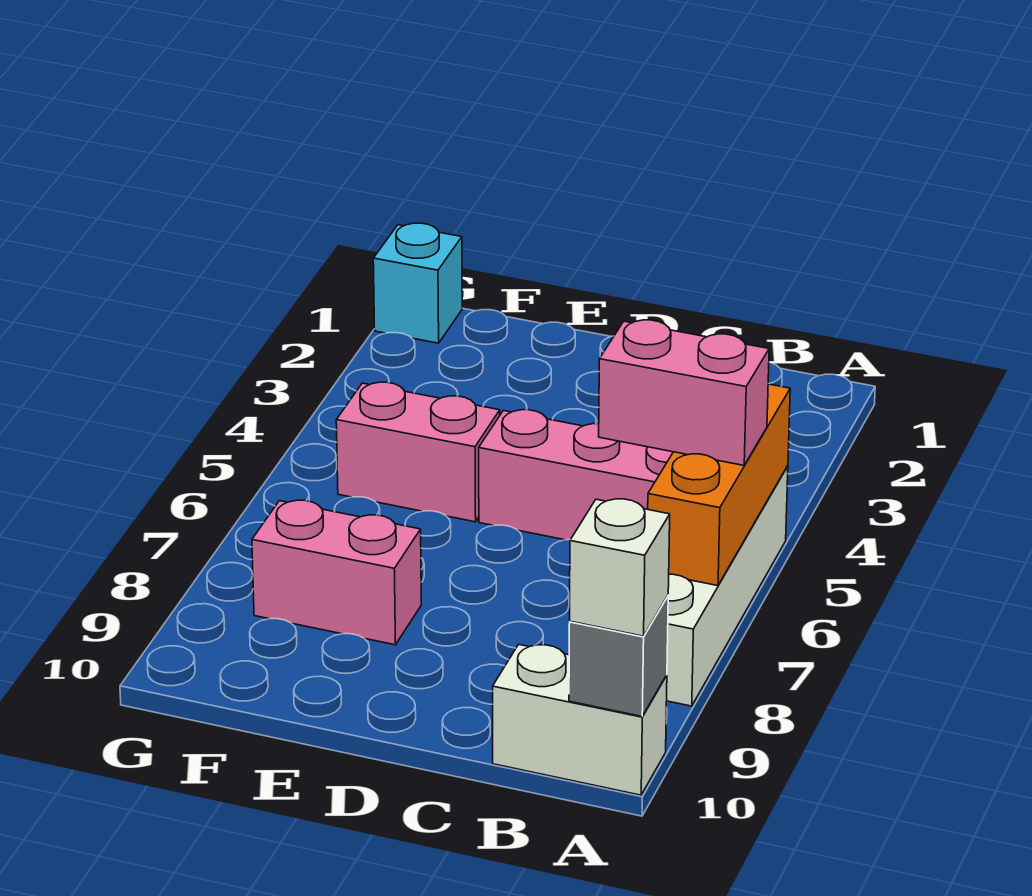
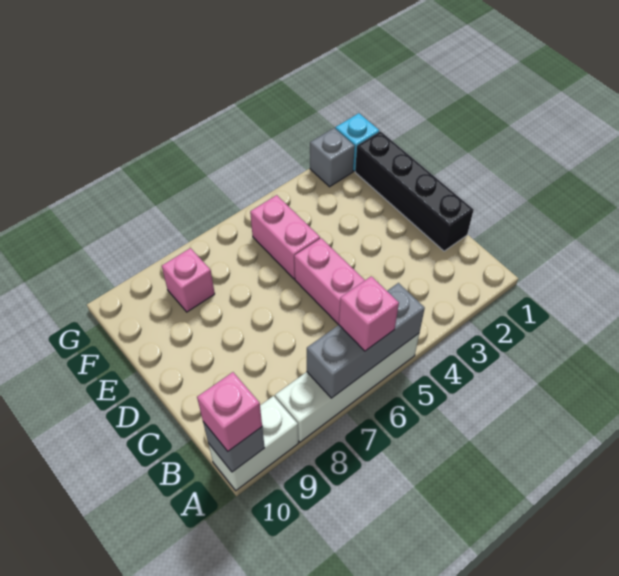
orange brick A5:A7 level 2 -> grey brick A5:A7 level 2
pink brick A6:B6 level 3 -> pink brick A6 level 3
white brick A10:B10 level 1 -> white brick A9:A10 level 1
white brick A10 level 3 -> pink brick A10 level 3
none -> black brick C1:F1 level 1
pink brick E8:F8 level 1 -> pink brick F8 level 1
none -> grey brick G2 level 1

